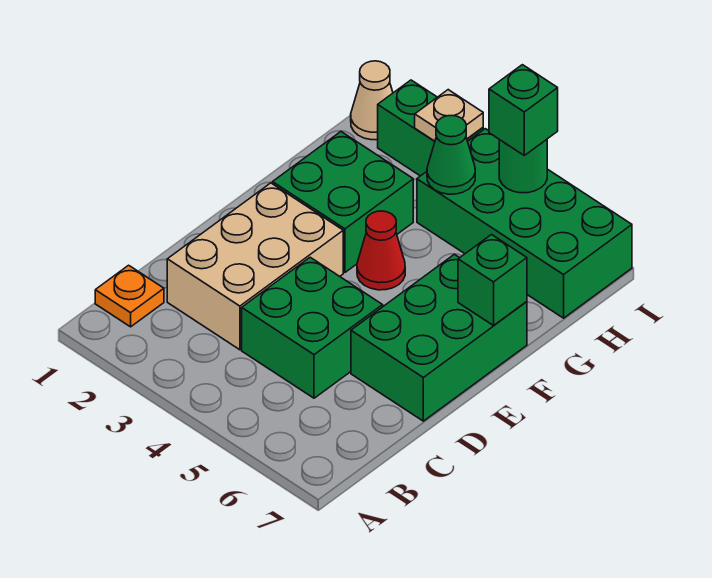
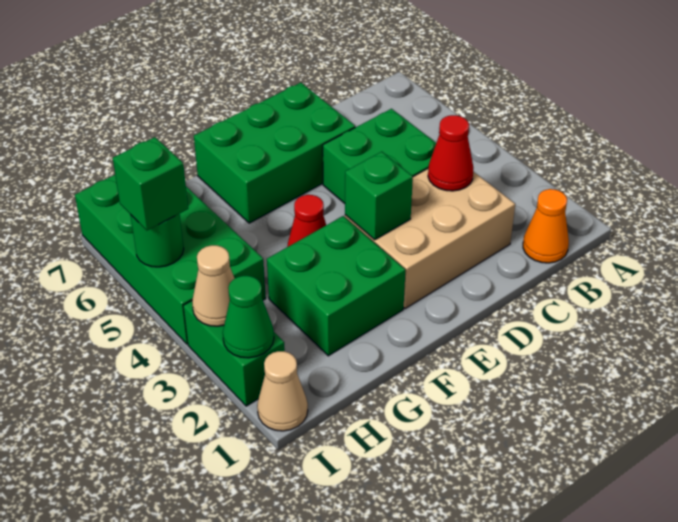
orange plate B1 level 1 -> orange cone B1 level 1
none -> red cone C3 level 2
green brick F7 level 2 -> green brick E3 level 2
green cone H4 level 2 -> green cone I2 level 2
tan plate I3 level 2 -> tan cone I3 level 2

